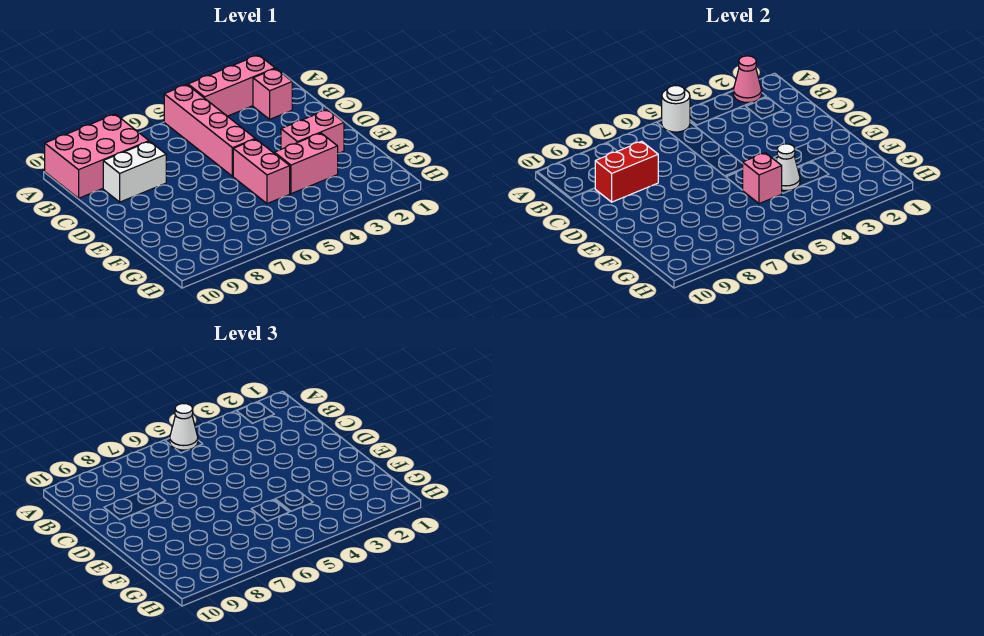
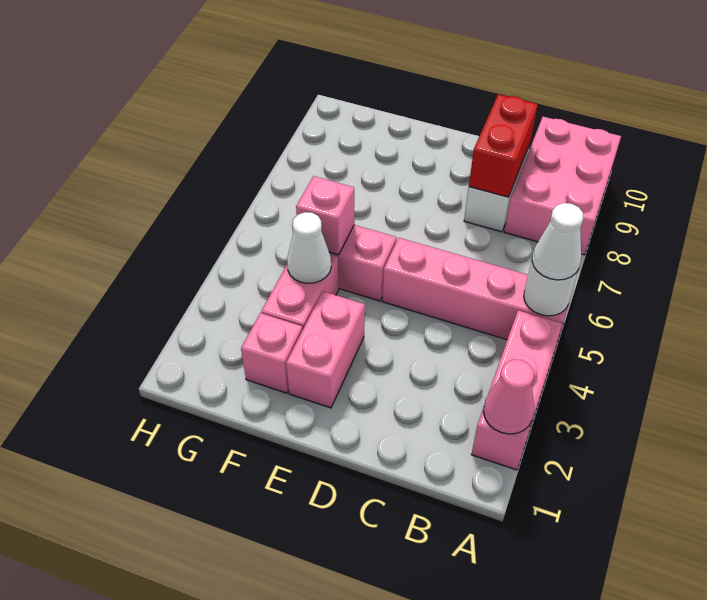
pink brick B2 level 1 -> pink brick F2 level 1

